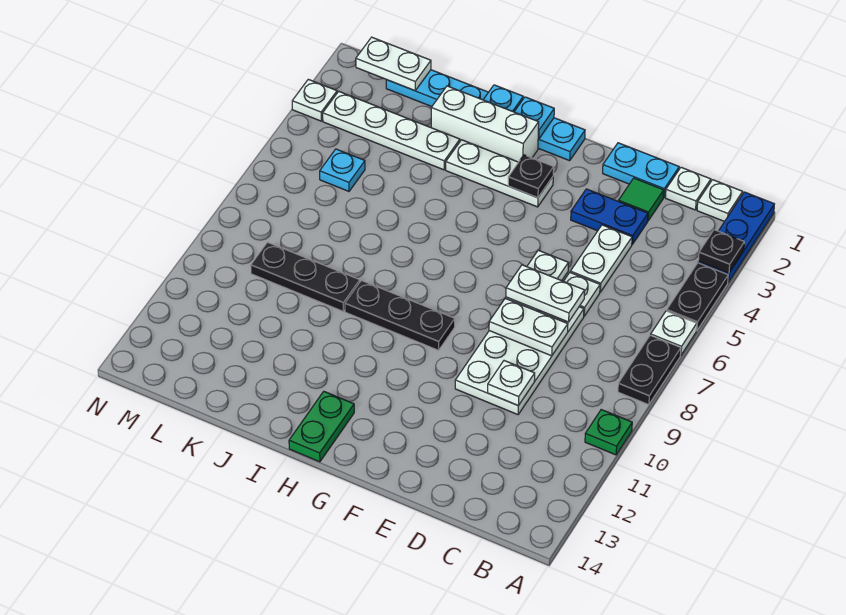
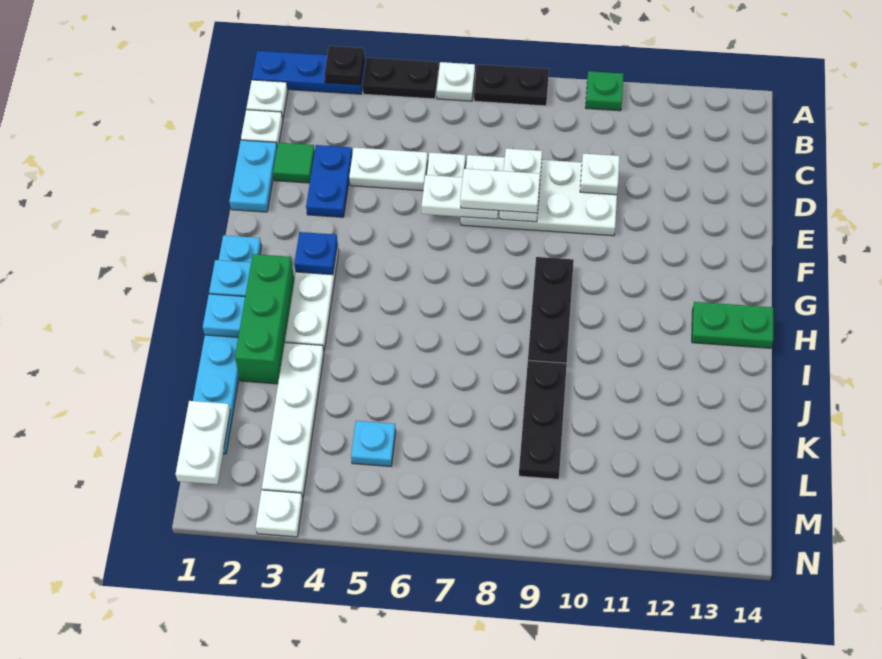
white plate D7:E7 level 3 -> white plate E7:E8 level 3
black plate G3 level 2 -> blue plate G3 level 2
white brick H2:J2 level 1 -> green brick H2:J2 level 1

